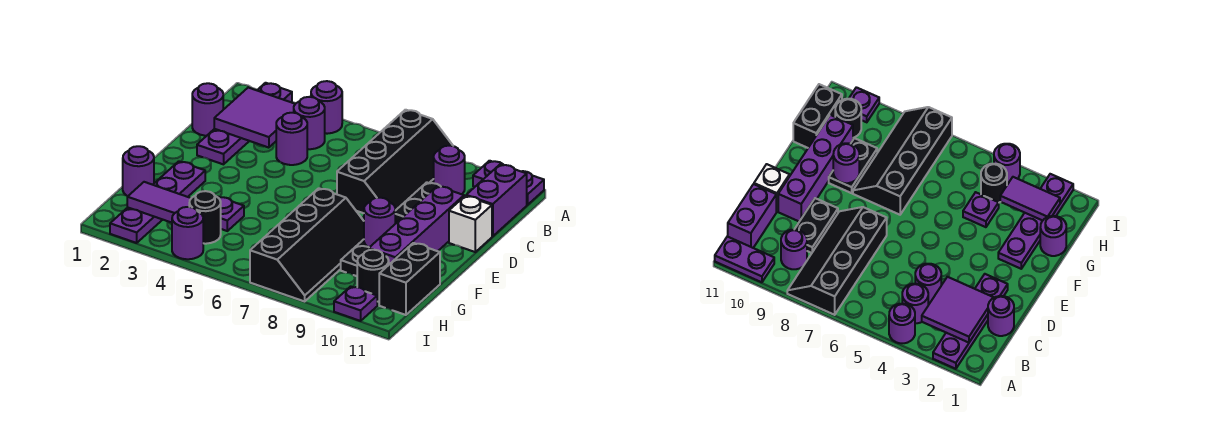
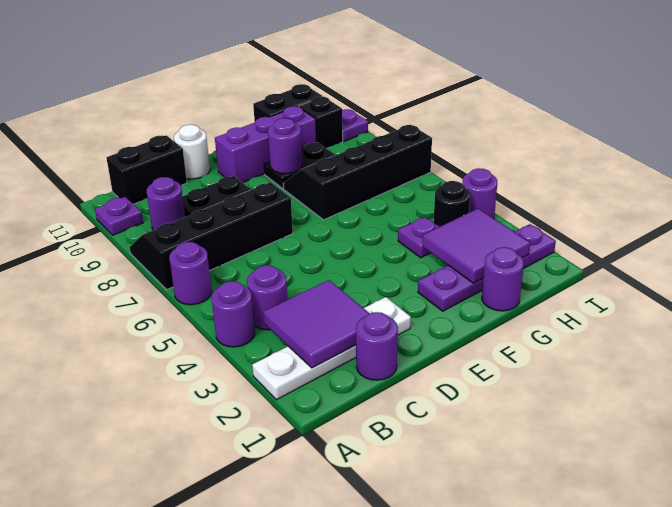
purple plate A2:D2 level 1 -> white plate A2:D2 level 1
purple plate A10:A11 level 1 -> purple plate A10 level 1
purple brick B11:C11 level 1 -> black brick B11:C11 level 1
purple round brick C4 level 1 -> purple round brick A6 level 1
purple brick D10:G10 level 1 -> purple brick E10:G10 level 1
white brick D11 level 1 -> white round brick D11 level 1
purple tile H2:H3 level 2 -> purple tile G2:H3 level 2
black round brick H10 level 1 -> black brick H10 level 1

